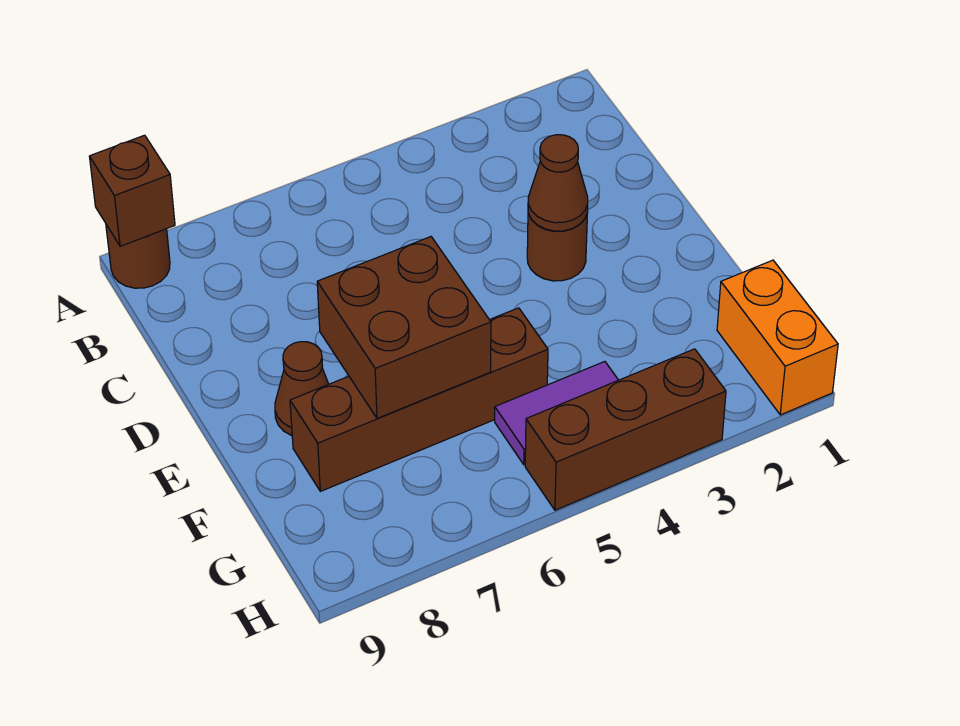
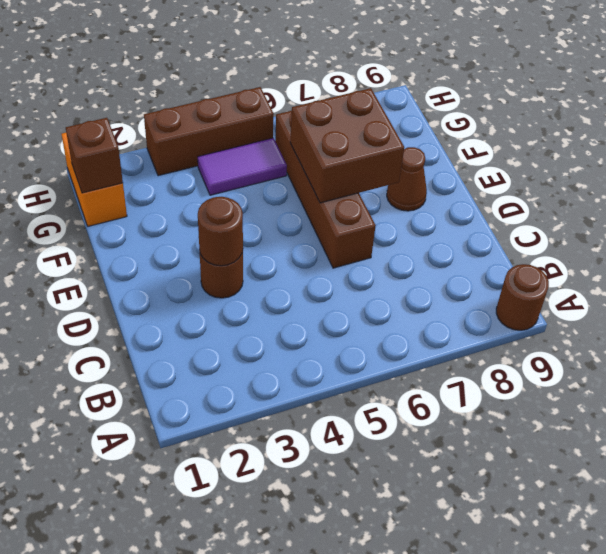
brown brick A9 level 2 -> brown brick G1 level 2
brown cone D3 level 2 -> brown round brick D3 level 2
brown brick F5:F8 level 1 -> brown brick D6:G6 level 1

